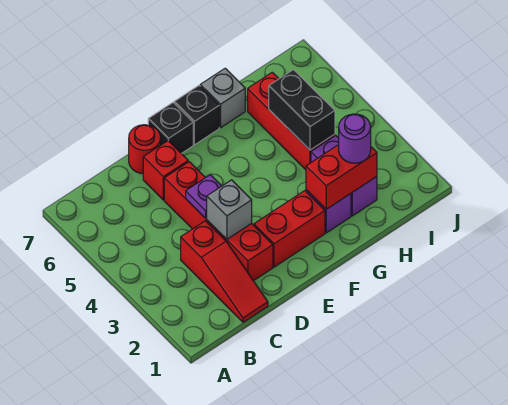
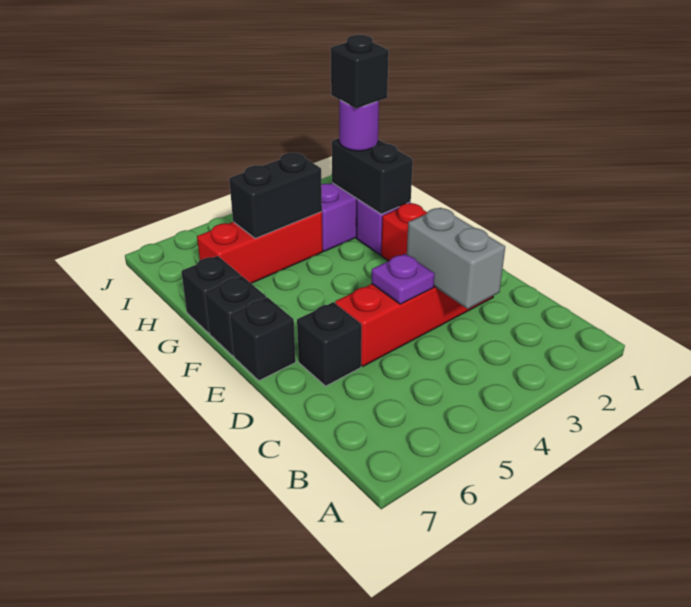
red slope C1:C3 level 1 top 3 -> none
grey brick D3 level 2 -> grey brick C3:D3 level 2
red brick D6 level 1 -> black brick D6 level 1
red round brick D7 level 1 -> none
red brick G2:H2 level 2 -> black brick G2:H2 level 2
grey brick G7 level 1 -> black brick G7 level 1
none -> black brick H2 level 4

